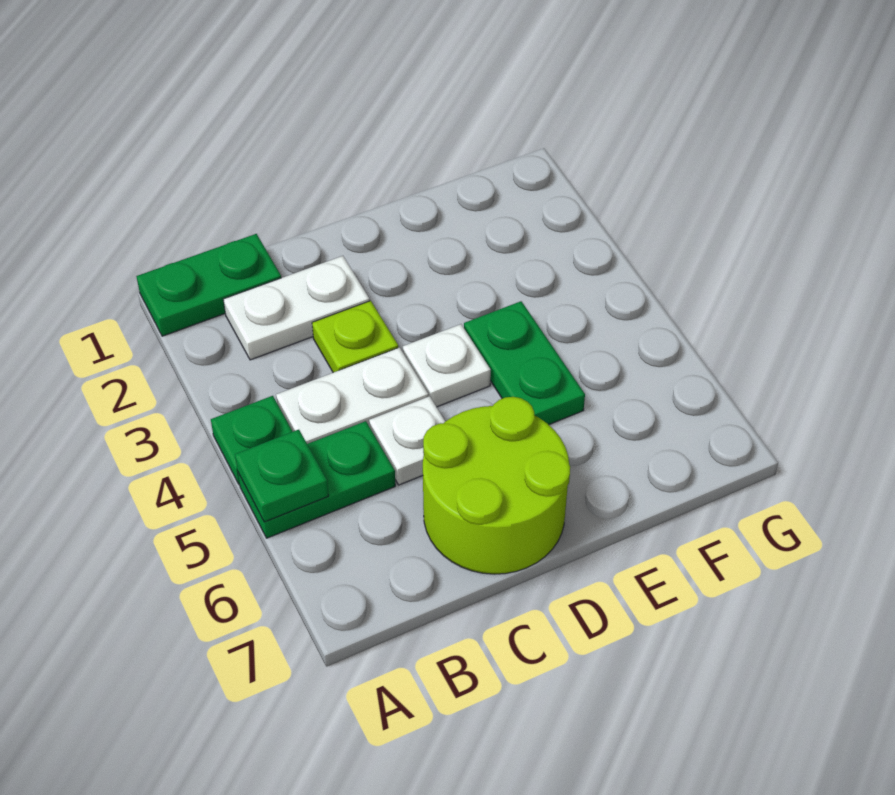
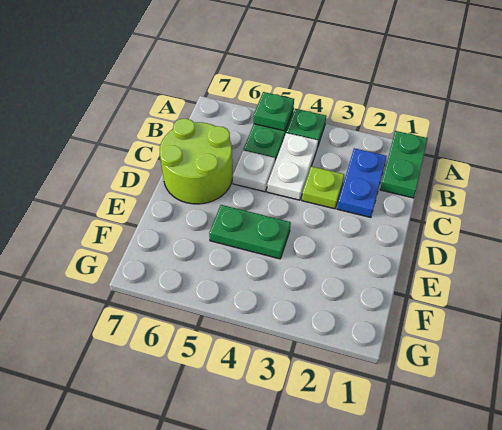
white plate B2:C2 level 1 -> blue plate B2:C2 level 1
white plate D4 level 1 -> none

